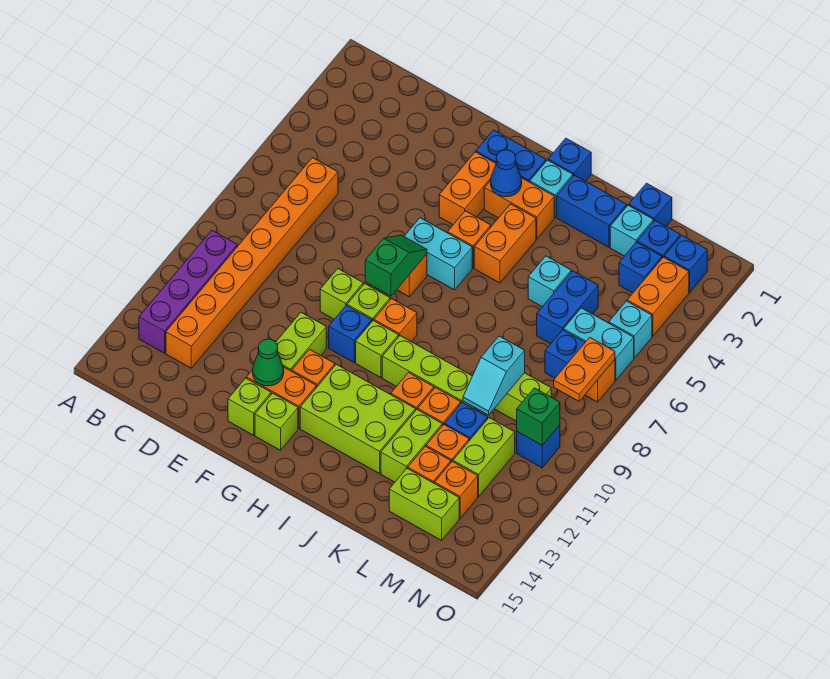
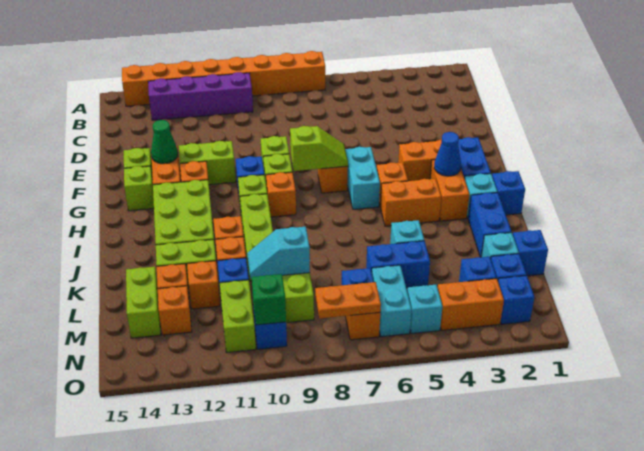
orange brick C6:C13 level 1 -> orange brick A7:A14 level 1
green slope G7:G8 level 2 top 8 -> lime slope G7:G8 level 2 top 8
lime brick M11:M12 level 1 -> lime brick M11:N11 level 1

